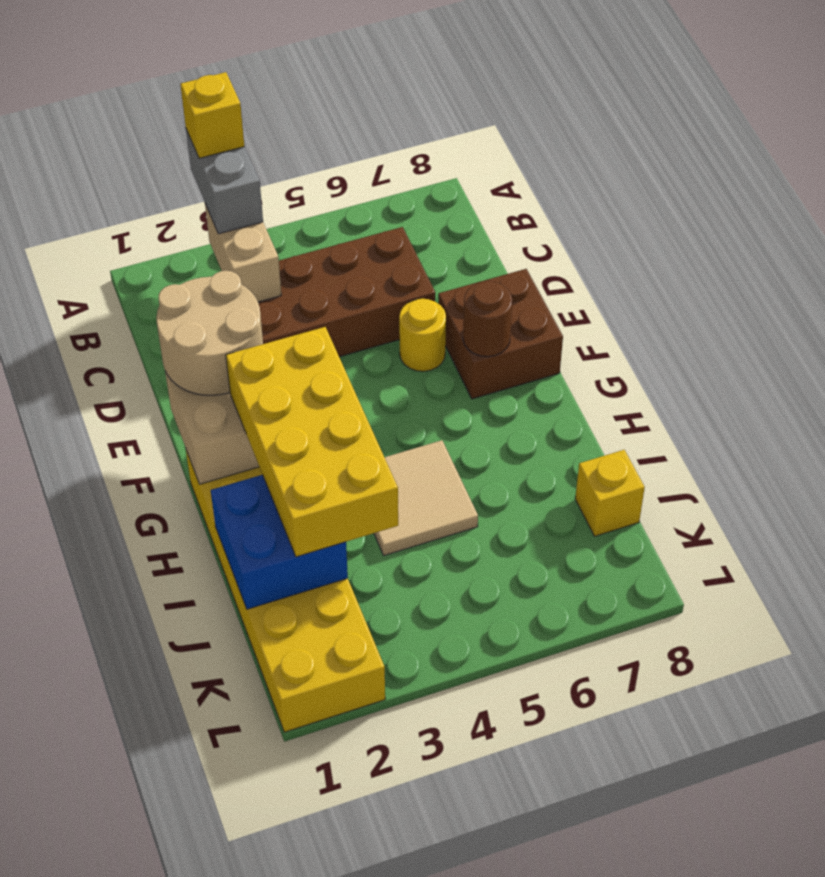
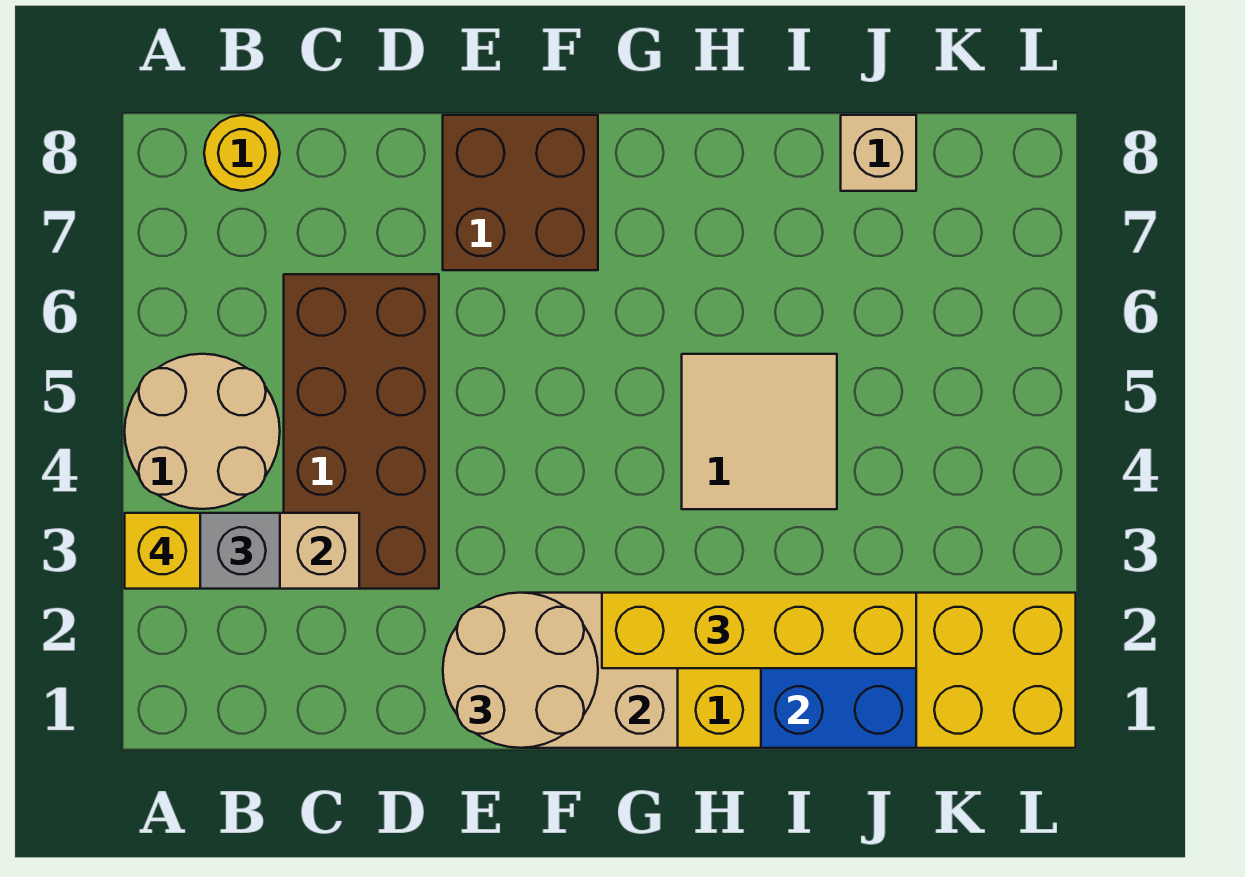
none -> tan round brick A4:B5 level 1
yellow round brick E6 level 1 -> yellow round brick B8 level 1
brown round brick F7 level 2 -> none
yellow brick G2:J3 level 3 -> yellow brick G2:J2 level 3
yellow brick J8 level 1 -> tan brick J8 level 1

